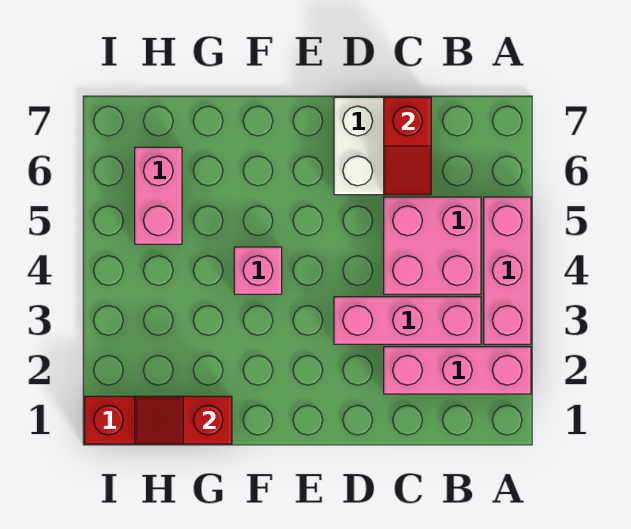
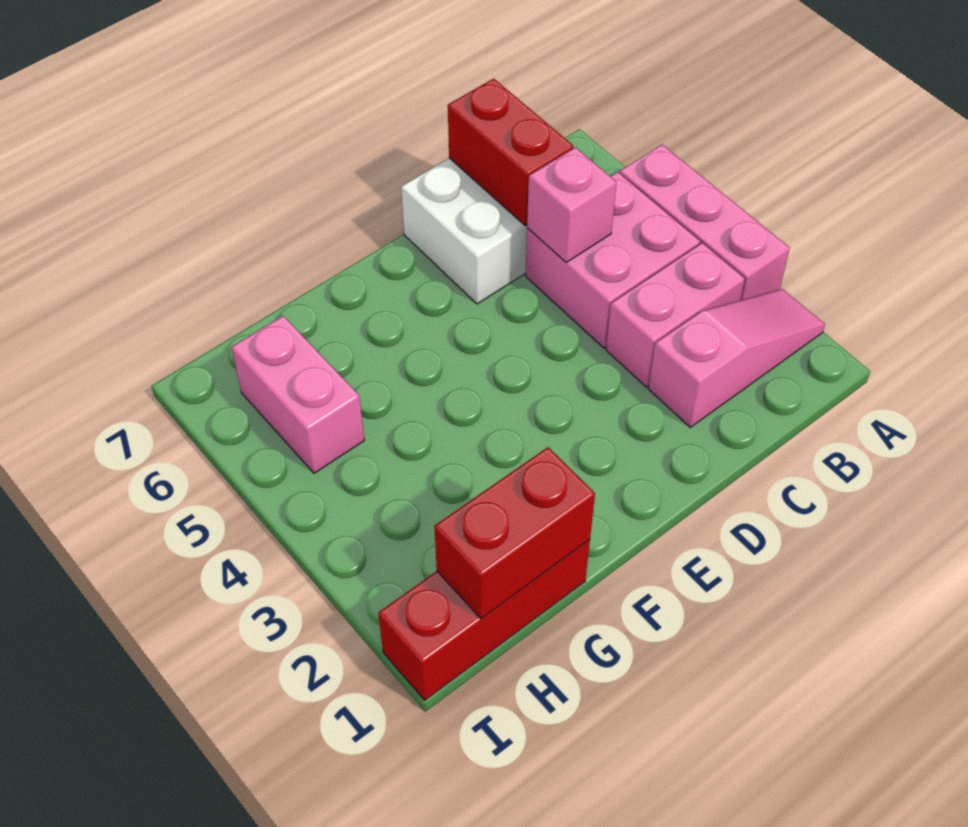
pink brick A2:C2 level 1 -> pink slope A2:C2 level 1 top C
pink brick B3:D3 level 1 -> pink brick B3:C3 level 1
red slope C6:C7 level 2 top 7 -> red brick C6:C7 level 2
pink brick F4 level 1 -> pink brick C5 level 2
red slope G1:H1 level 2 top G -> red brick G1:H1 level 2

